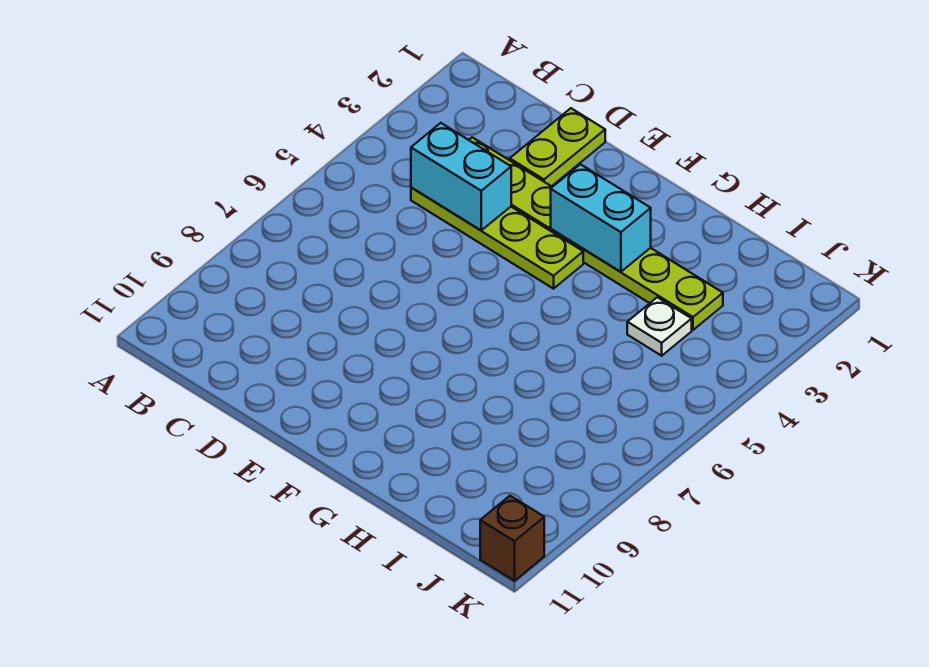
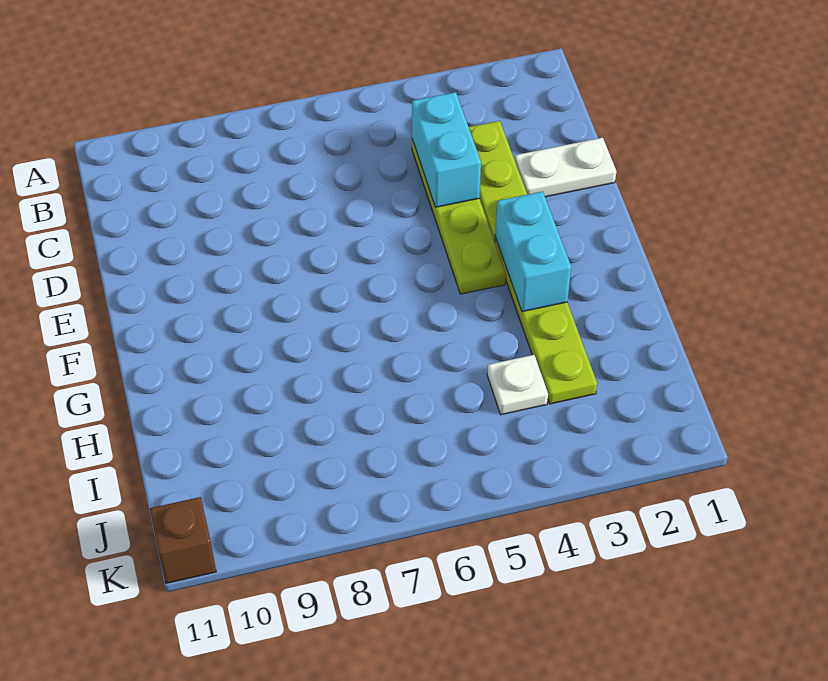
lime plate D1:D2 level 1 -> white plate D1:D2 level 1

